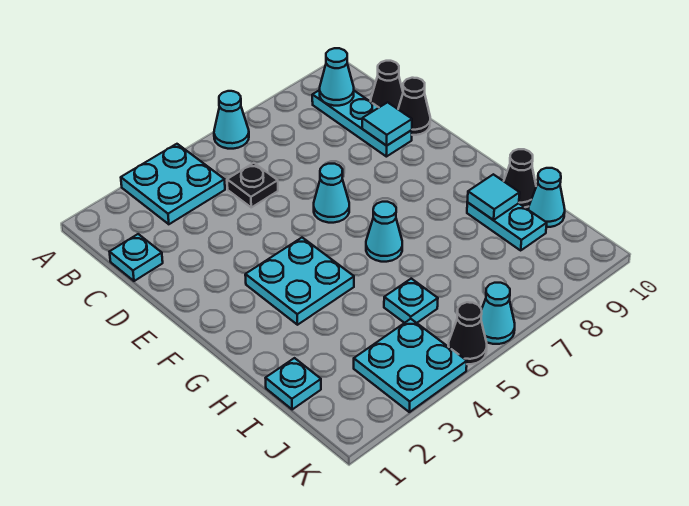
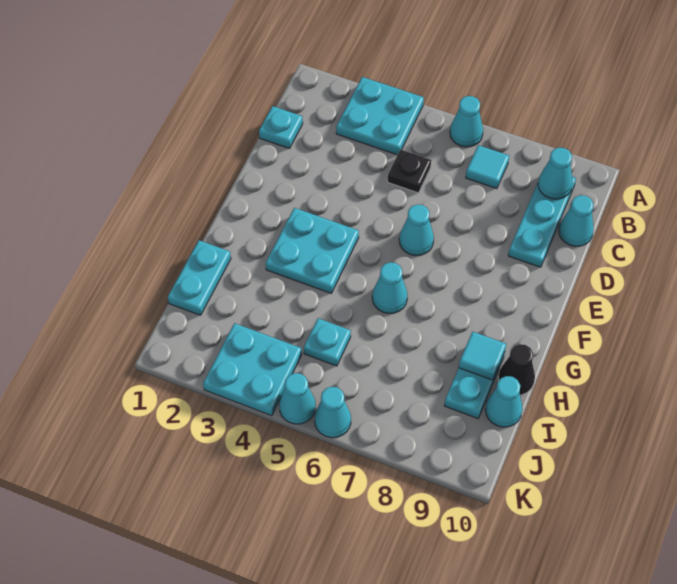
black cone C10 level 1 -> cyan cone C10 level 1
cyan tile D9 level 2 -> cyan tile B7 level 1
black cone D10 level 1 -> none
cyan plate I1 level 1 -> cyan plate H1:I1 level 1
black cone K5 level 1 -> cyan cone K5 level 1

